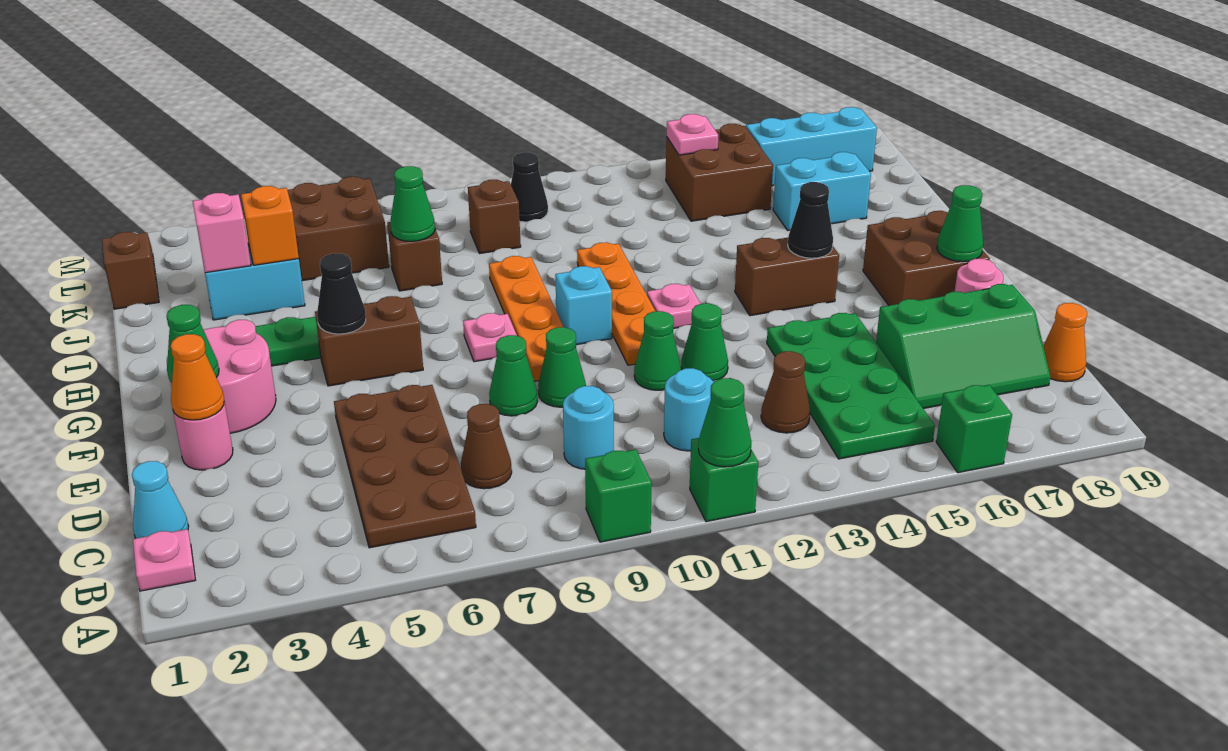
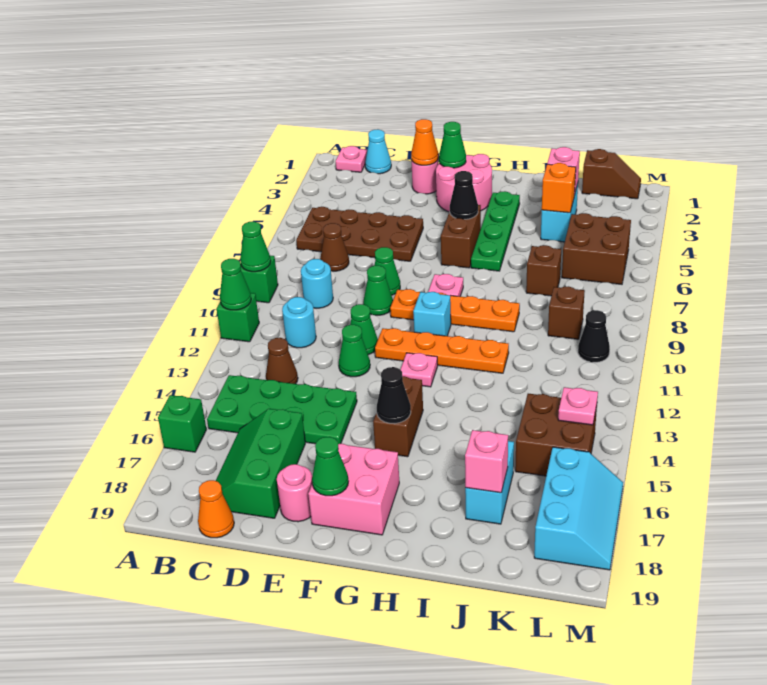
brown brick F17:G18 level 1 -> pink brick F17:G18 level 1
green cone J7 level 2 -> green cone A9 level 2
none -> pink brick J17 level 2

